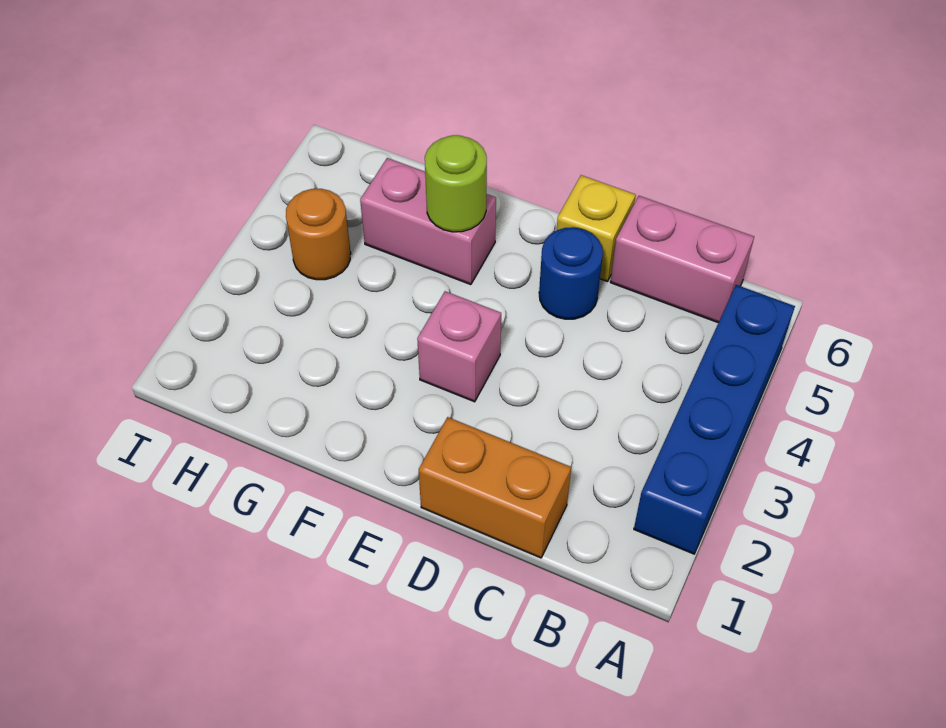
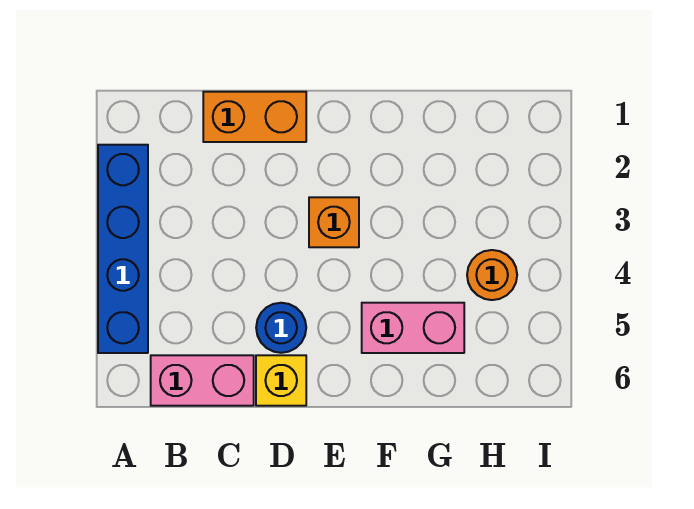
pink brick E3 level 1 -> orange brick E3 level 1
lime round brick F5 level 2 -> none

